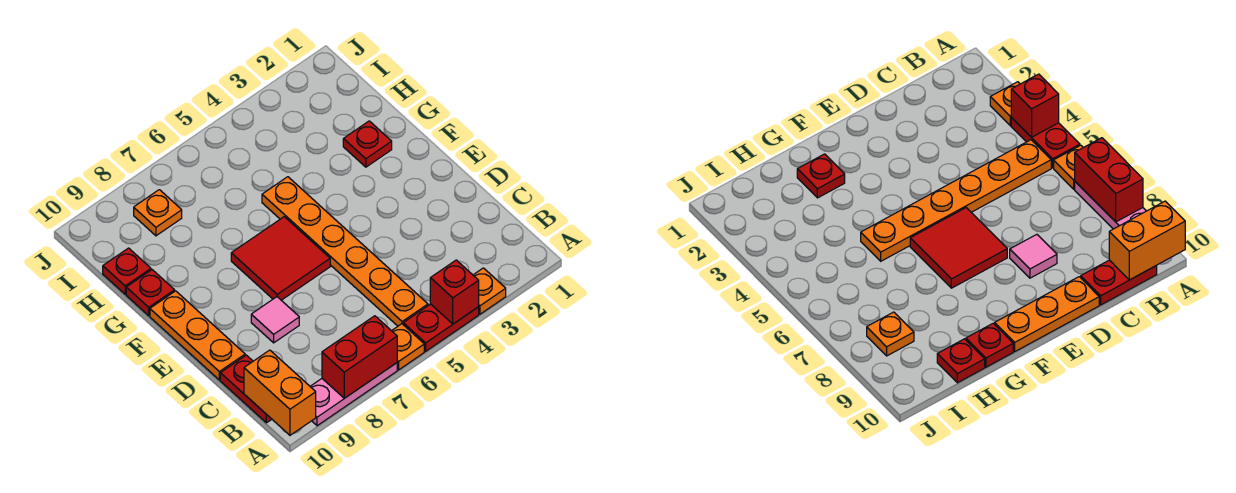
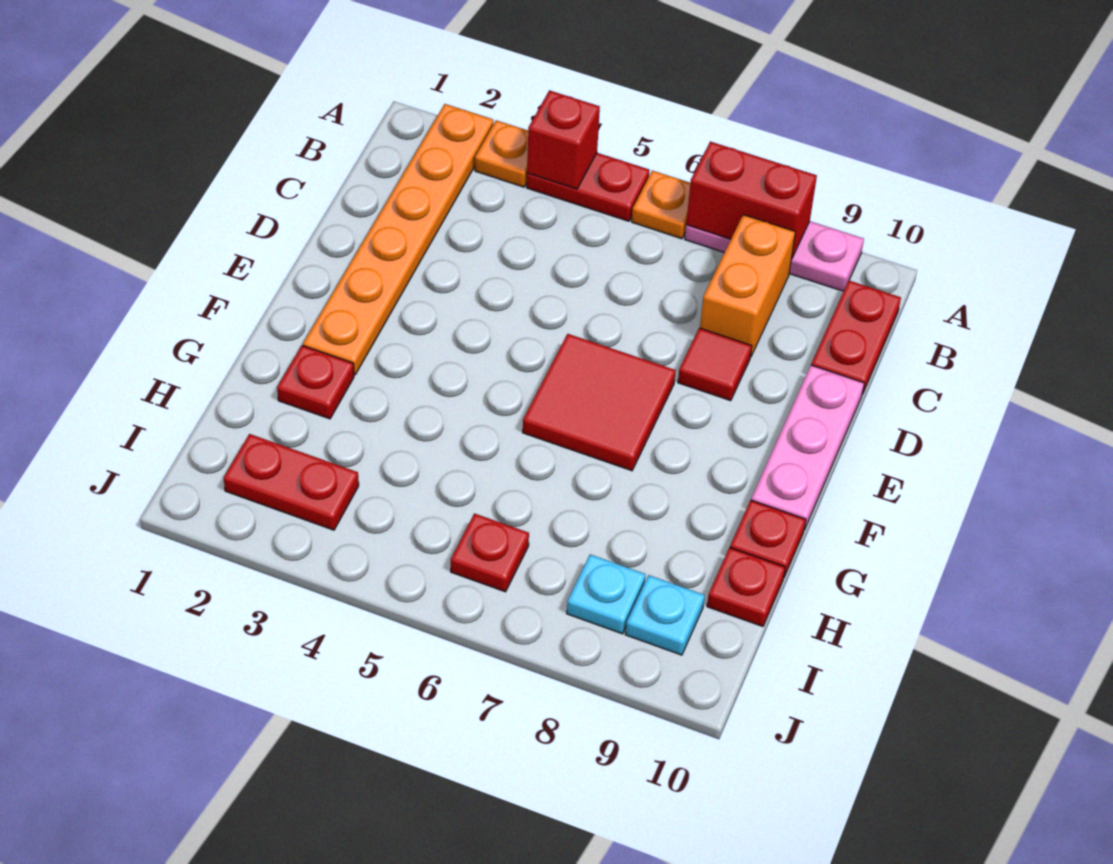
orange brick A10:B10 level 2 -> orange brick B8:C8 level 1
orange plate B5:G5 level 1 -> orange plate A2:F2 level 1
pink tile D8 level 1 -> red tile D8 level 1
orange plate D10:F10 level 1 -> pink plate D10:F10 level 1
none -> red plate I2:I3 level 1
none -> red plate I6 level 1
orange plate I8 level 1 -> cyan plate I8 level 1
none -> cyan plate I9 level 1

